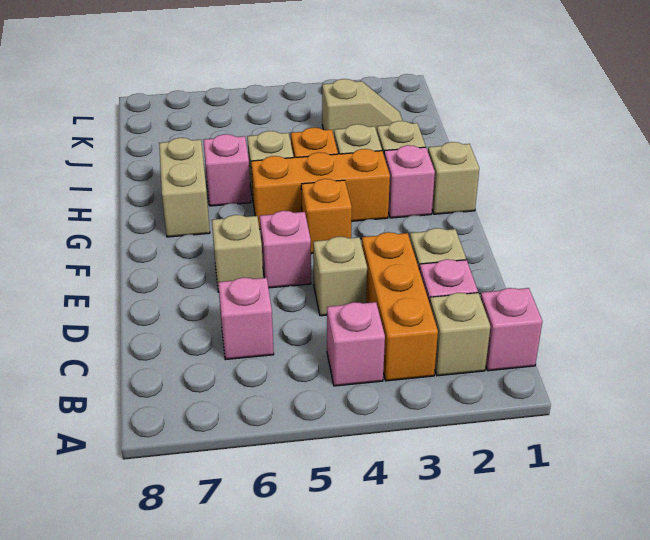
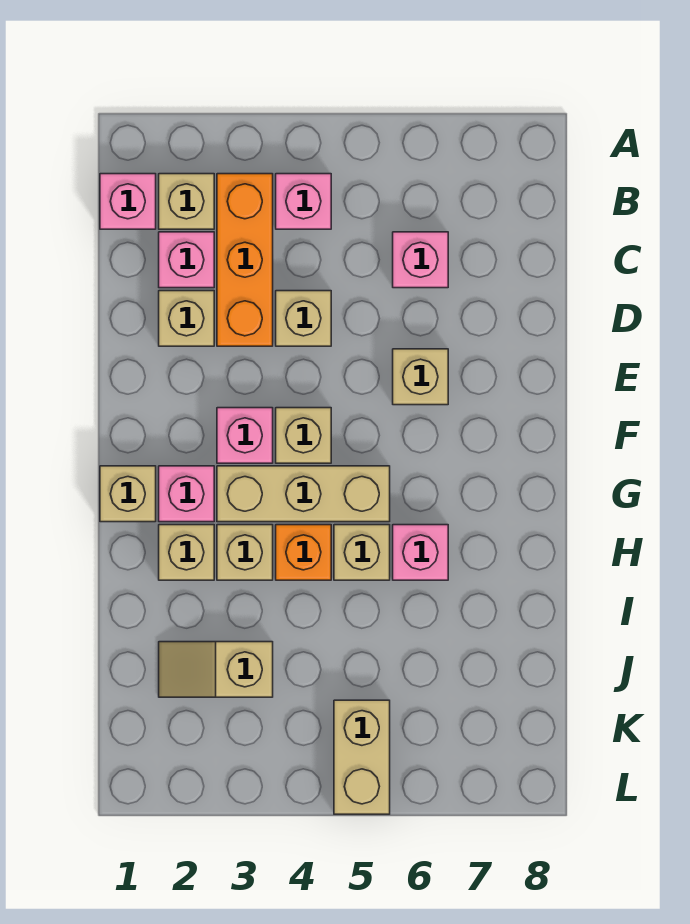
pink brick E5 level 1 -> pink brick F3 level 1
orange brick F4 level 1 -> tan brick F4 level 1
orange brick G3:G5 level 1 -> tan brick G3:G5 level 1
tan brick G7:H7 level 1 -> tan brick K5:L5 level 1

